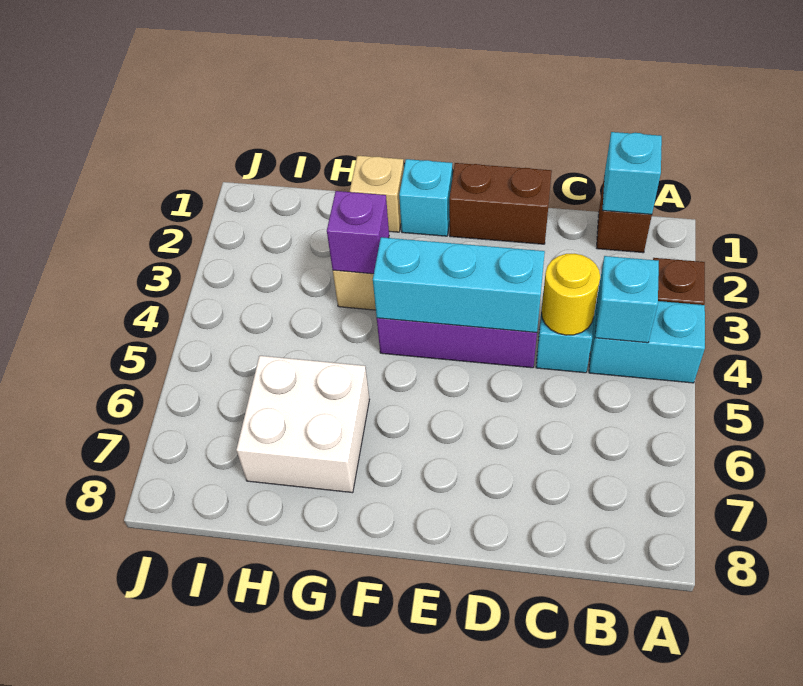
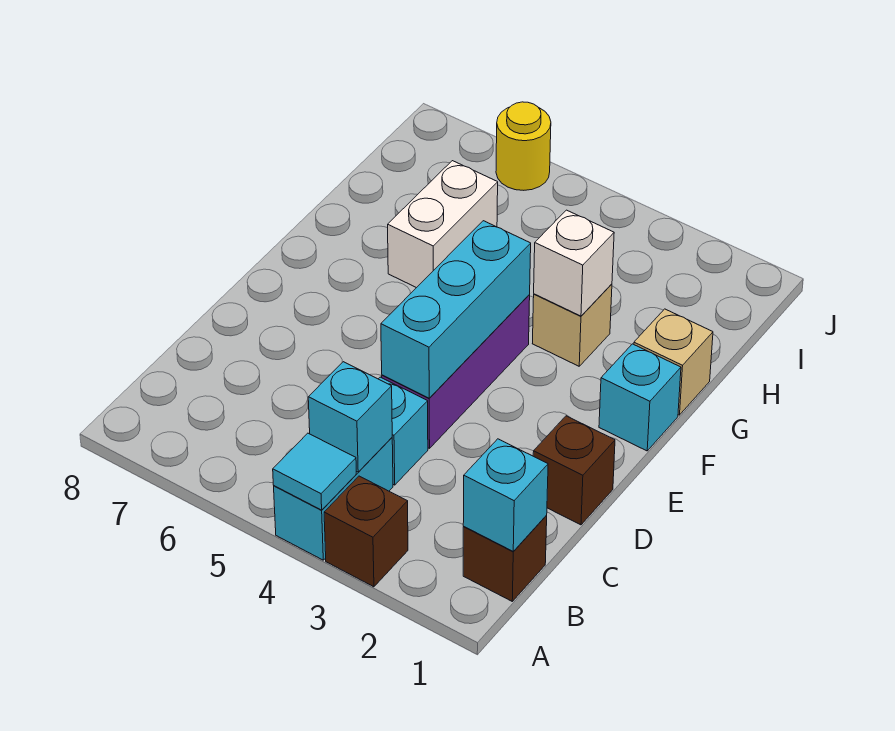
none -> cyan tile A4 level 2
yellow round brick C4 level 2 -> yellow round brick J6 level 1
brown brick D1:E1 level 1 -> brown brick D1 level 1
purple brick G3 level 2 -> white brick G3 level 2
white brick G6:H7 level 1 -> white brick G6:H6 level 1

